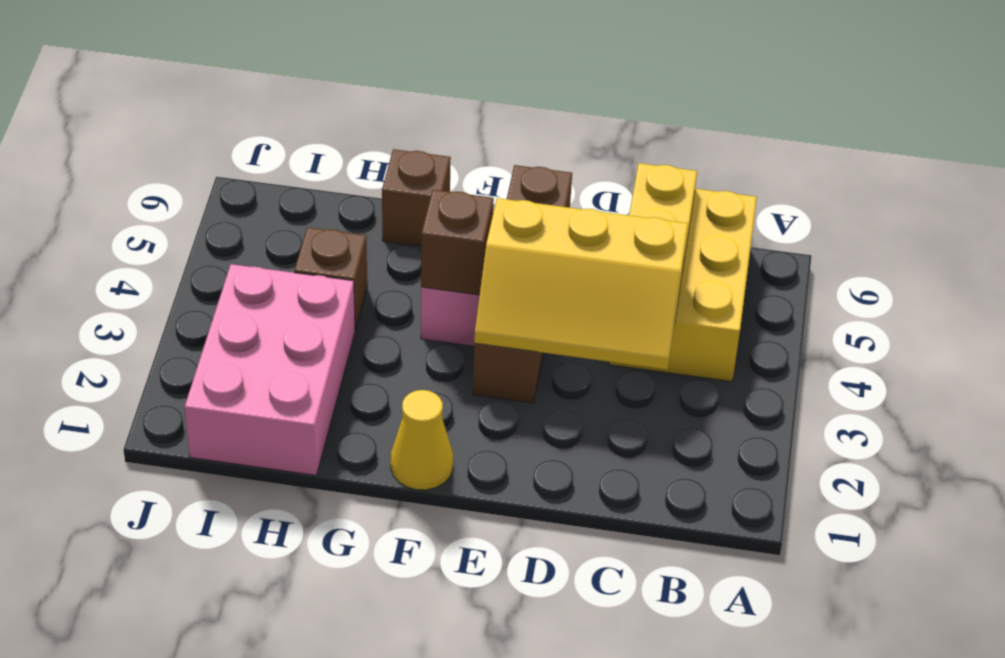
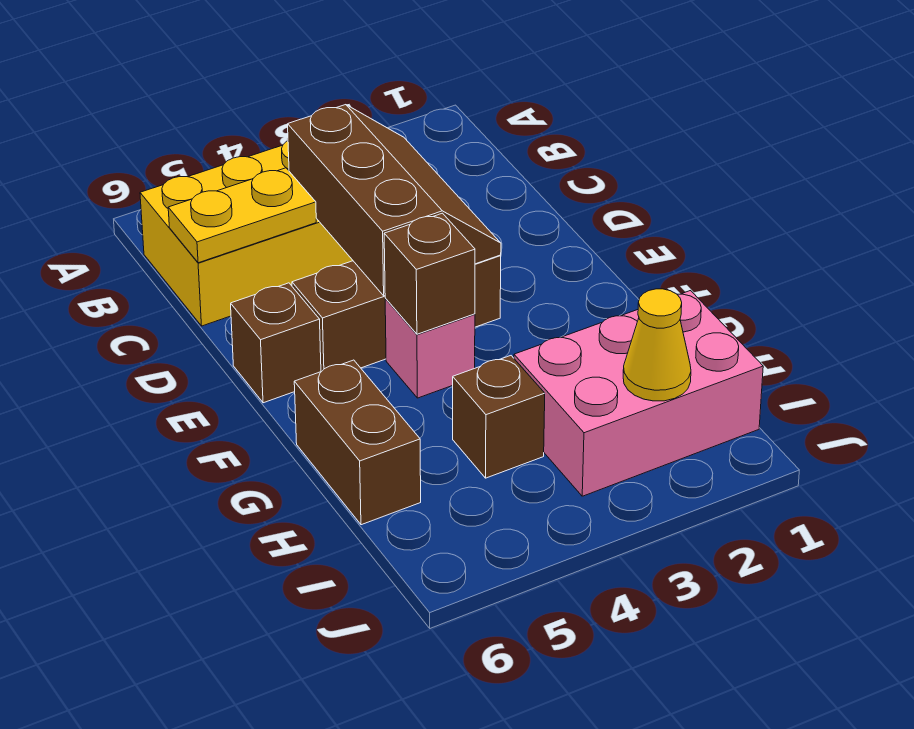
yellow slope C3:E4 level 2 top 4 -> brown slope C3:E4 level 2 top 4
yellow cone F1 level 1 -> yellow cone I2 level 2
brown brick G6 level 1 -> brown brick G6:H6 level 1

